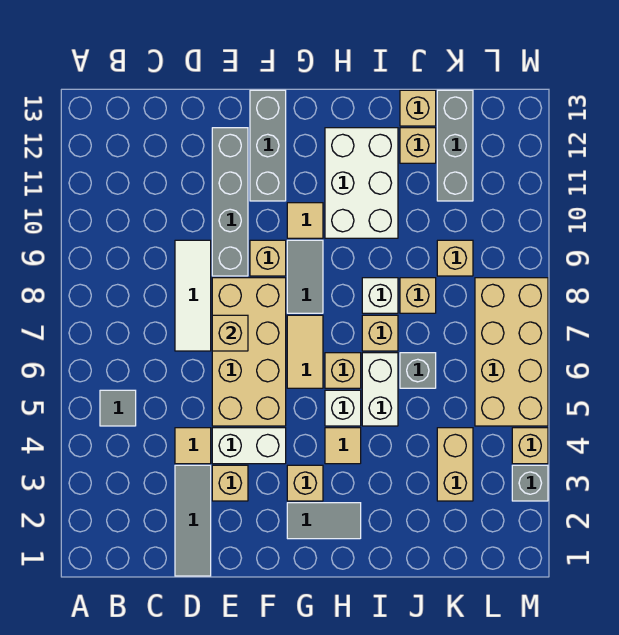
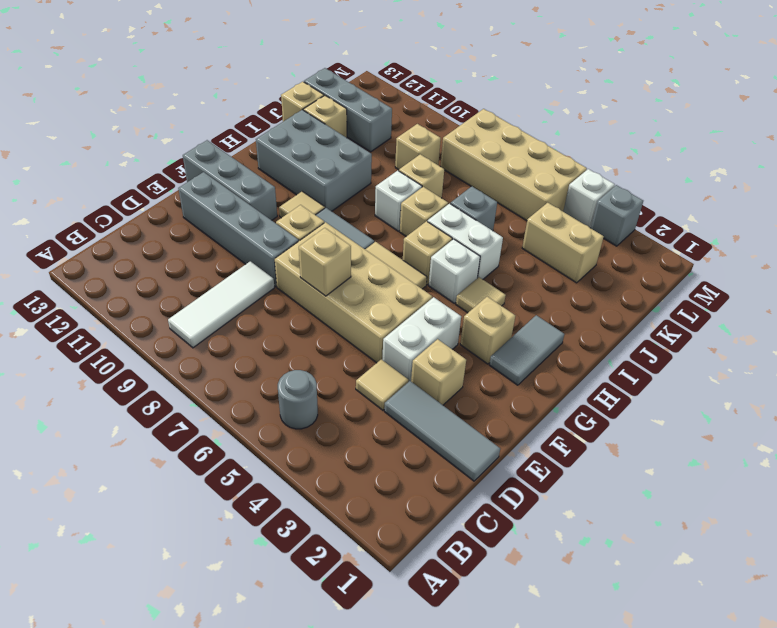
grey tile B5 level 1 -> grey round brick B5 level 1
white tile D7:D9 level 1 -> white tile B9:D9 level 1
white brick H10:I12 level 1 -> grey brick H10:I12 level 1
tan brick M4 level 1 -> white brick M4 level 1

